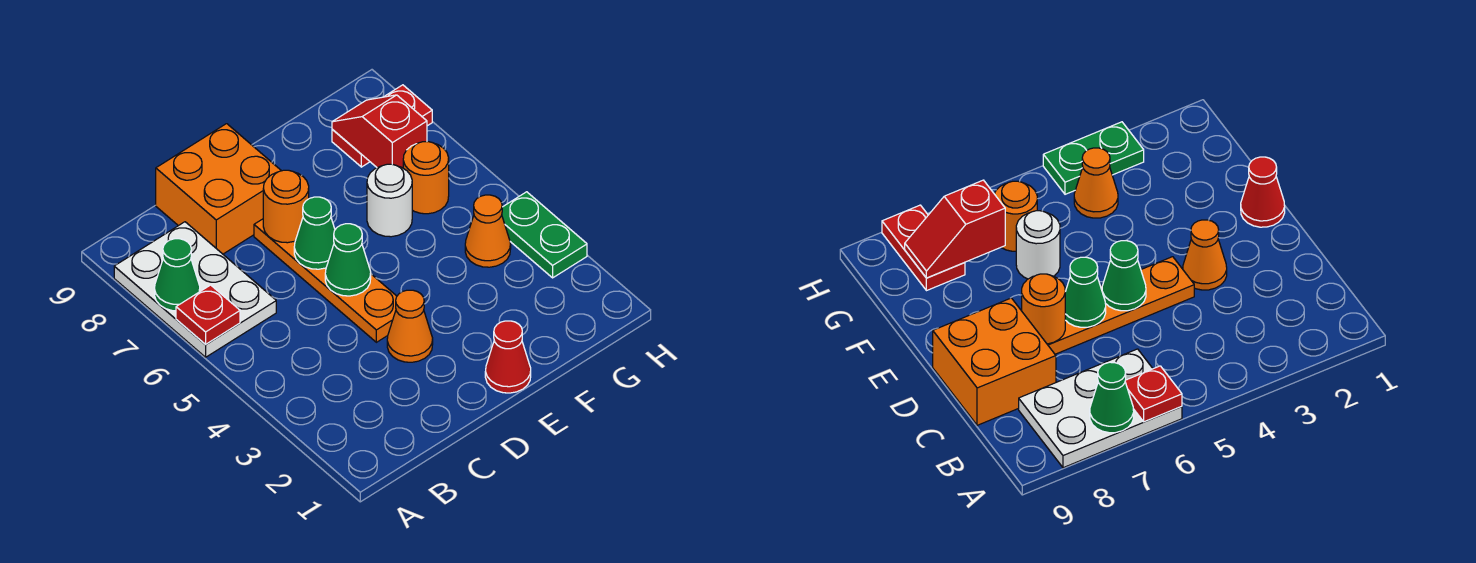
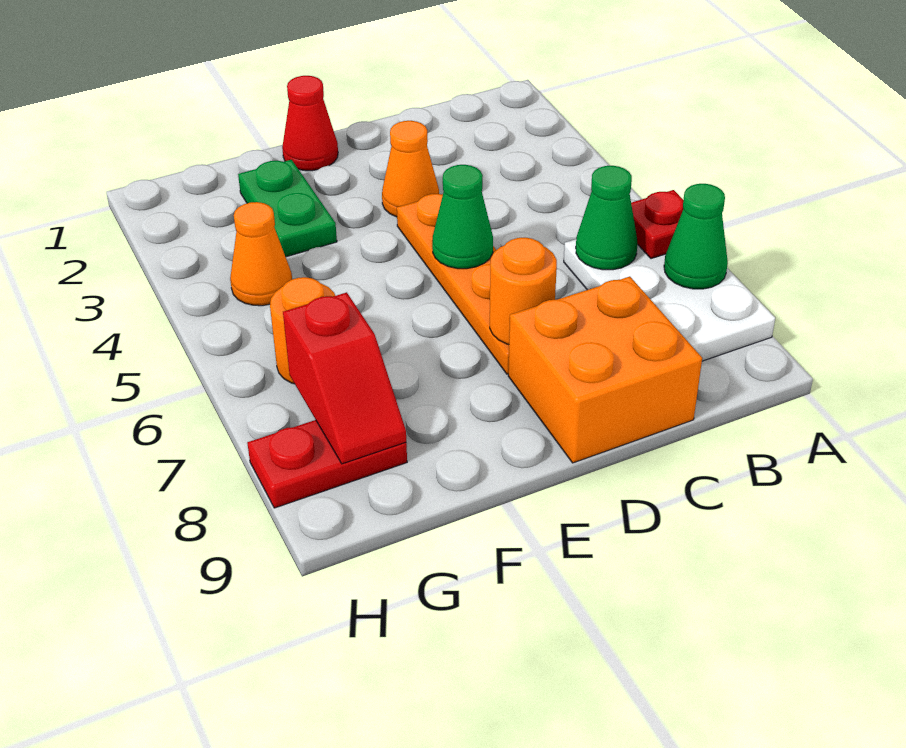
green cone D6 level 2 -> green cone B6 level 2
white round brick F6 level 1 -> none
green plate H3:H4 level 1 -> green plate F2:F3 level 1

